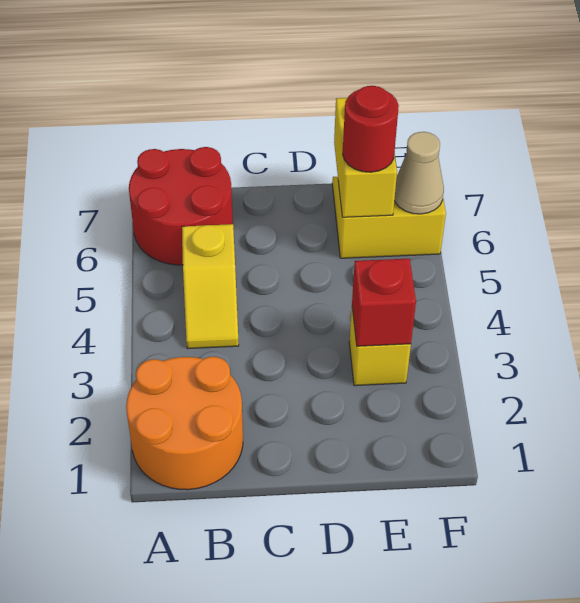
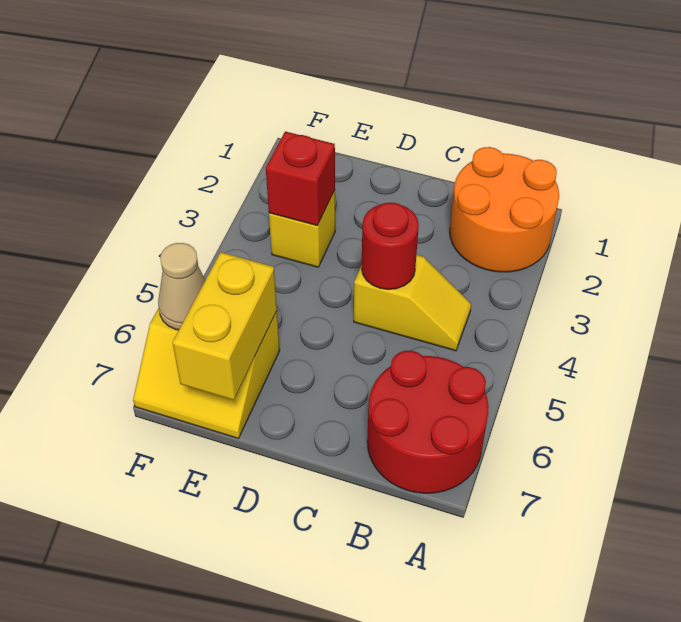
yellow slope B4:B5 level 1 top 5 -> yellow slope B4:C4 level 1 top C
red round brick E6 level 3 -> red round brick C4 level 2

